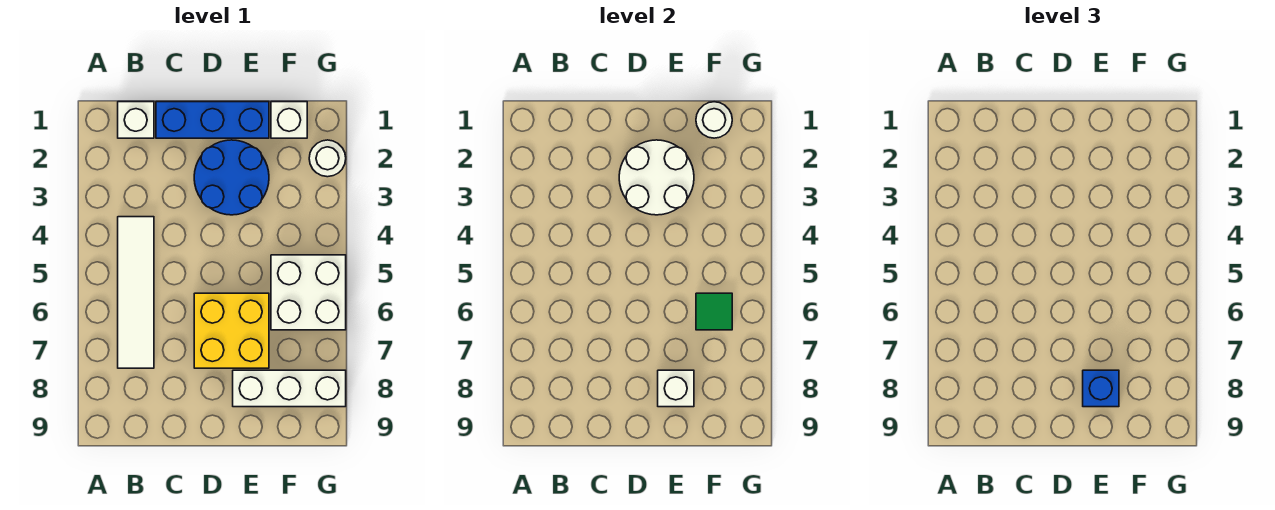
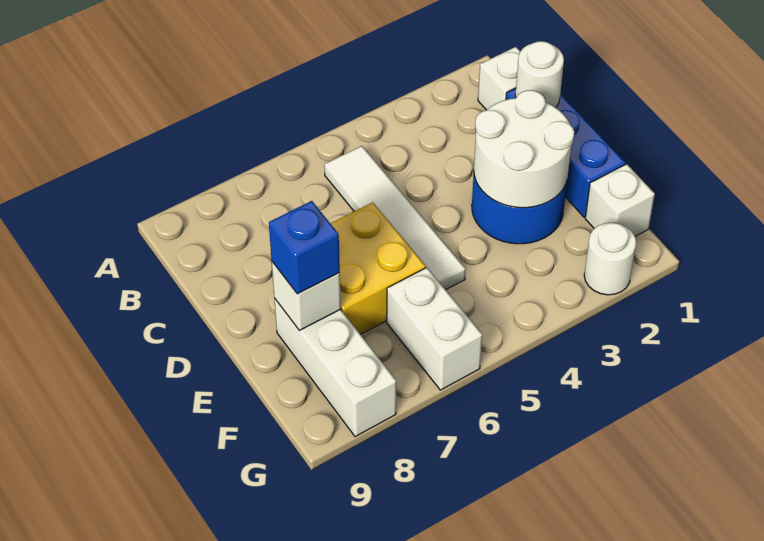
white tile B4:B7 level 1 -> white tile B5:E5 level 1
white round brick F1 level 2 -> white round brick C1 level 2
white brick F5:G6 level 1 -> white brick F6:G6 level 1
green tile F6 level 2 -> none

